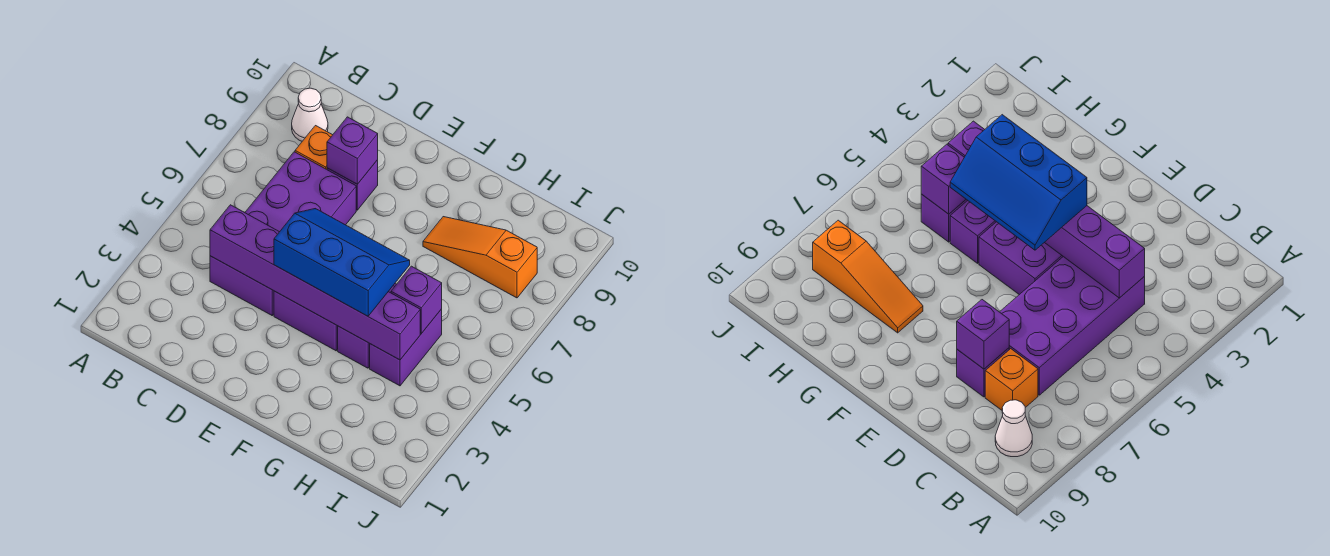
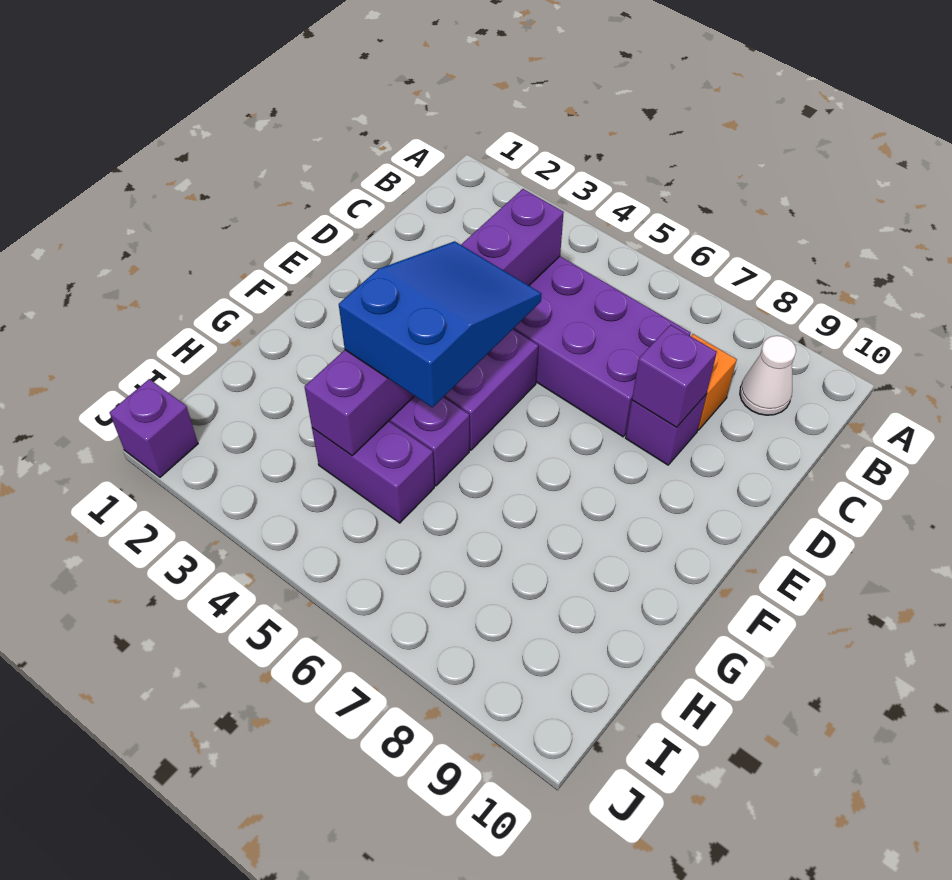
blue slope E4:G5 level 3 top 4 -> blue slope E4:G5 level 3 top G
orange slope G8:I8 level 1 top I -> none
purple brick H5 level 2 -> purple brick J1 level 1

